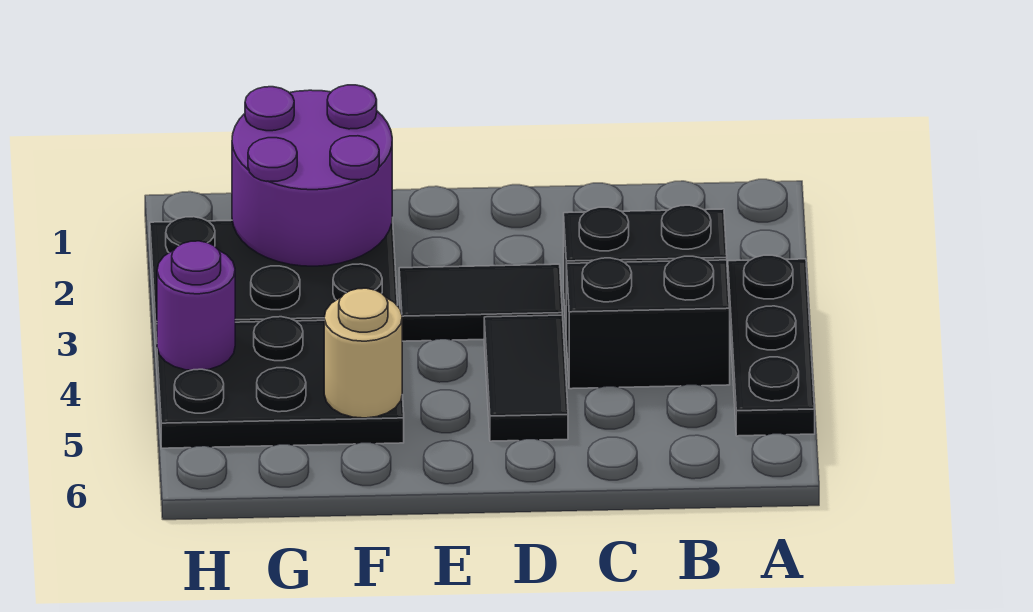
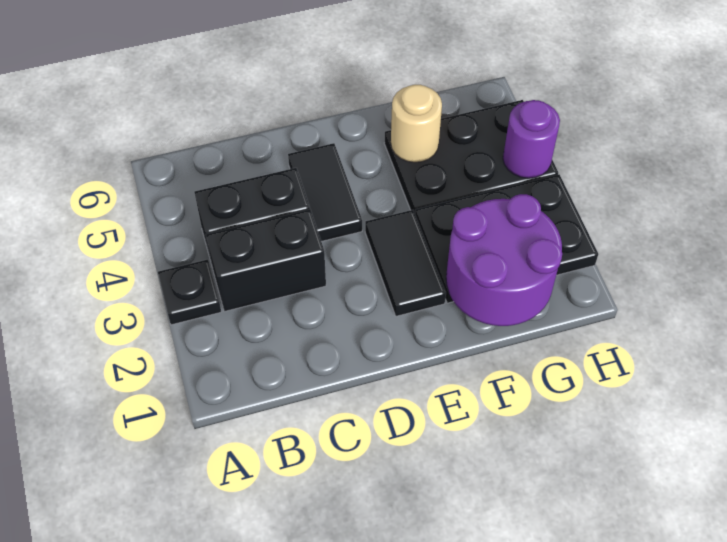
black plate A3:A5 level 1 -> black plate A3 level 1
black tile D3:E3 level 1 -> black tile E2:E3 level 1

